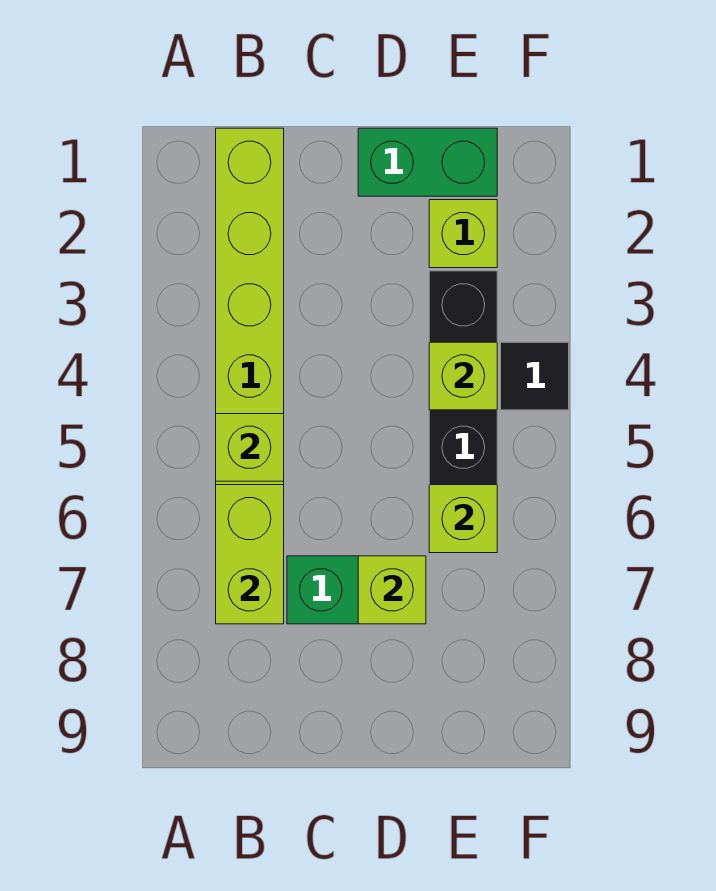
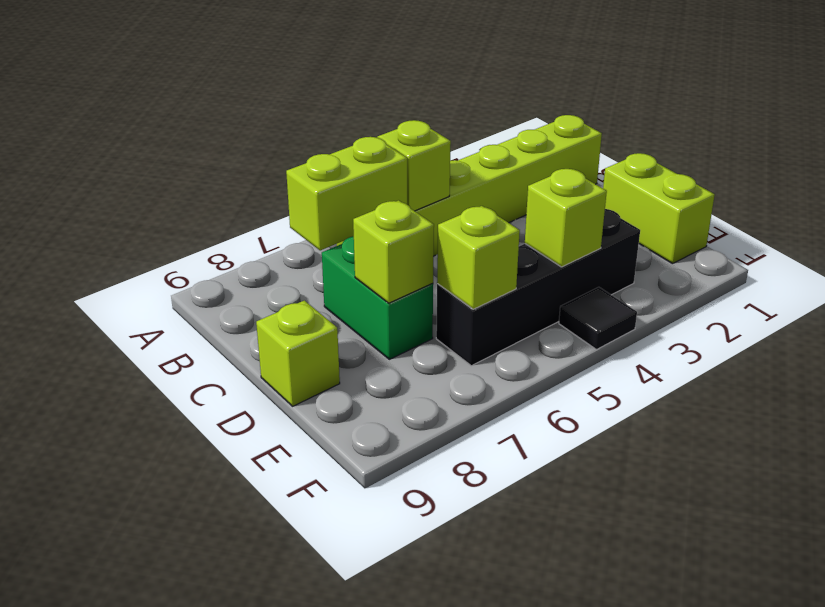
green brick D1:E1 level 1 -> lime brick D1:E1 level 1
lime brick E2 level 1 -> lime brick D9 level 1

